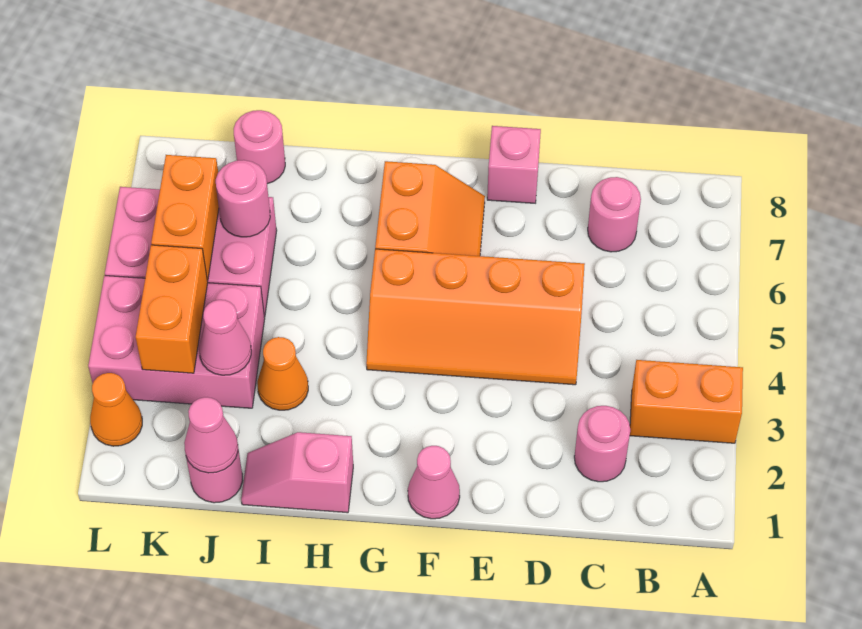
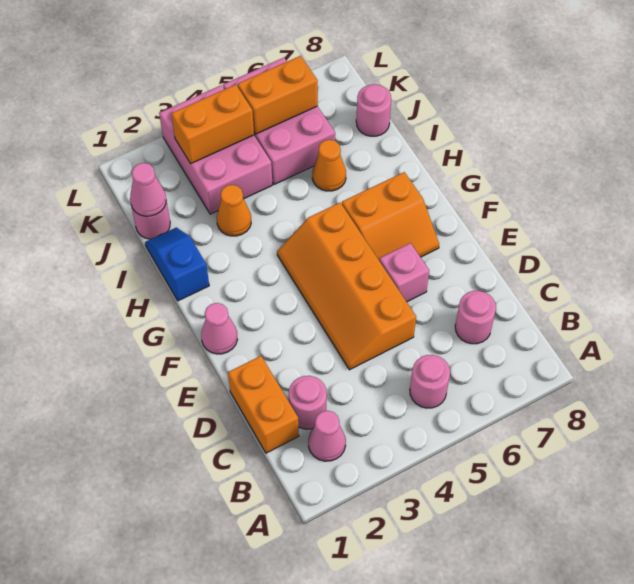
orange brick A3:B3 level 1 -> orange brick C1:D1 level 1
pink brick E8 level 1 -> pink brick E6 level 1
pink slope H1:I1 level 1 top H -> blue slope H1:I1 level 1 top H
pink cone J3 level 2 -> pink cone B2 level 1
pink round brick J6 level 2 -> pink round brick B5 level 1
orange cone L2 level 1 -> orange cone I6 level 1

